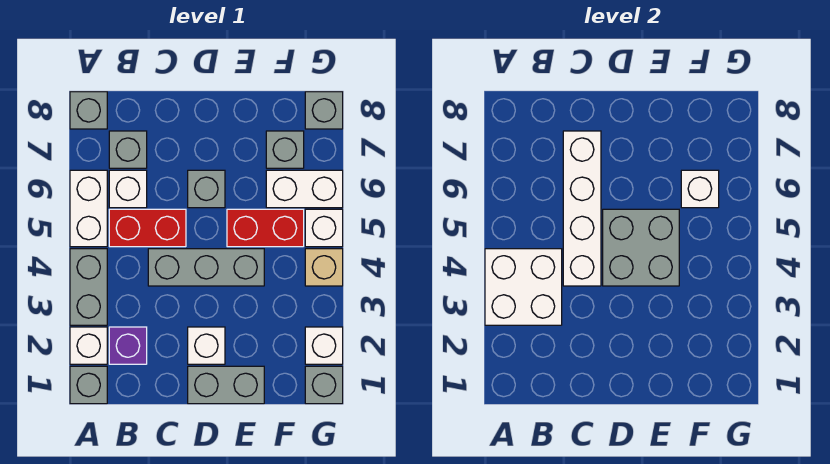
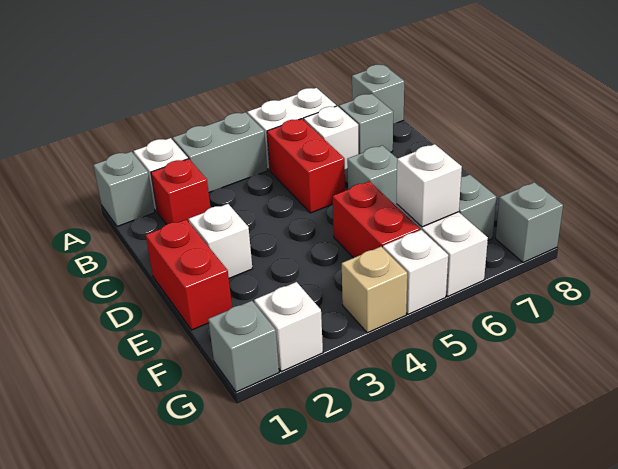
white brick A3:B4 level 2 -> none
purple brick B2 level 1 -> red brick B2 level 1
grey brick C4:E4 level 1 -> none
white brick C4:C7 level 2 -> none
grey brick D1:E1 level 1 -> red brick D1:E1 level 1
grey brick D4:E5 level 2 -> none

